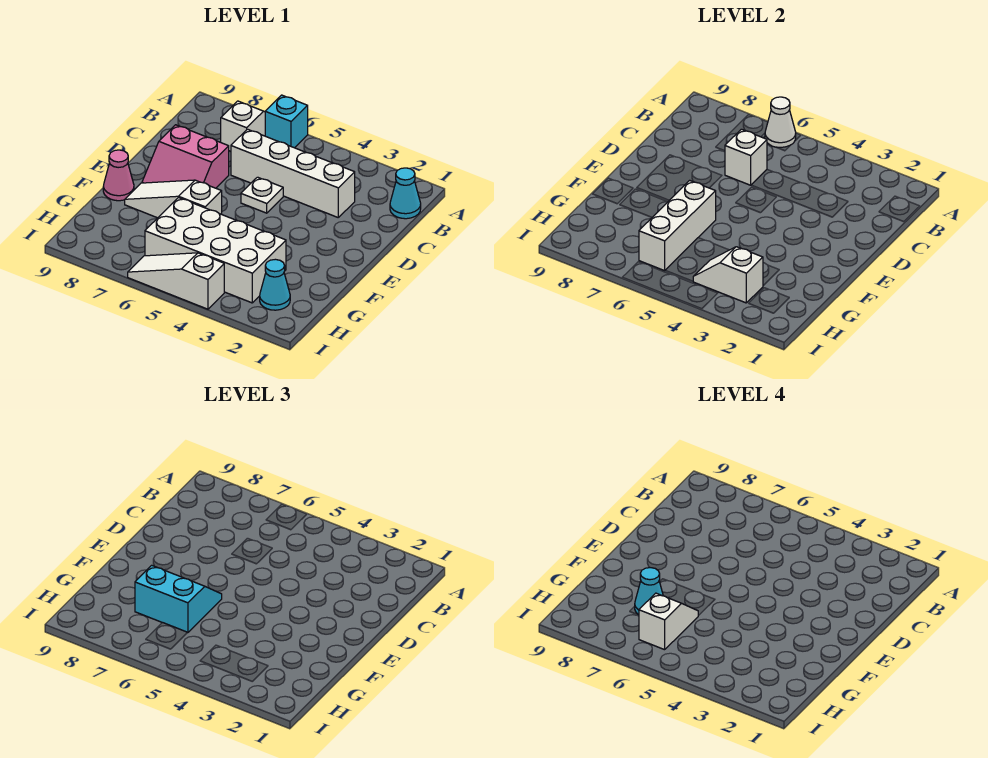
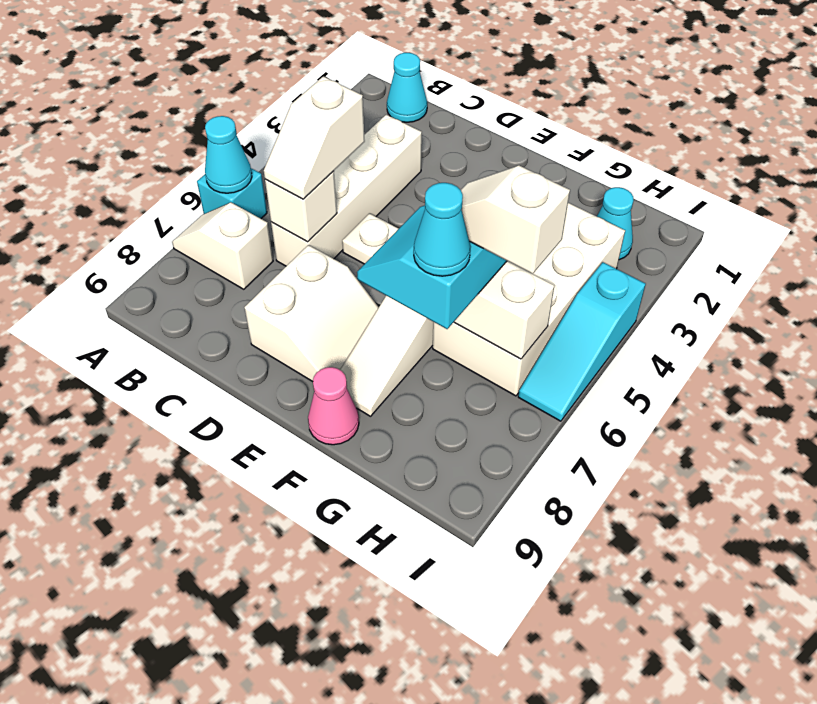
white cone A6 level 2 -> cyan cone A6 level 2
pink slope D7:E8 level 1 top D -> white slope D7:E8 level 1 top D
white slope H3:H4 level 2 top 3 -> white slope C5:C6 level 3 top 5
white slope I4:I6 level 1 top 4 -> cyan slope I4:I6 level 1 top 4

